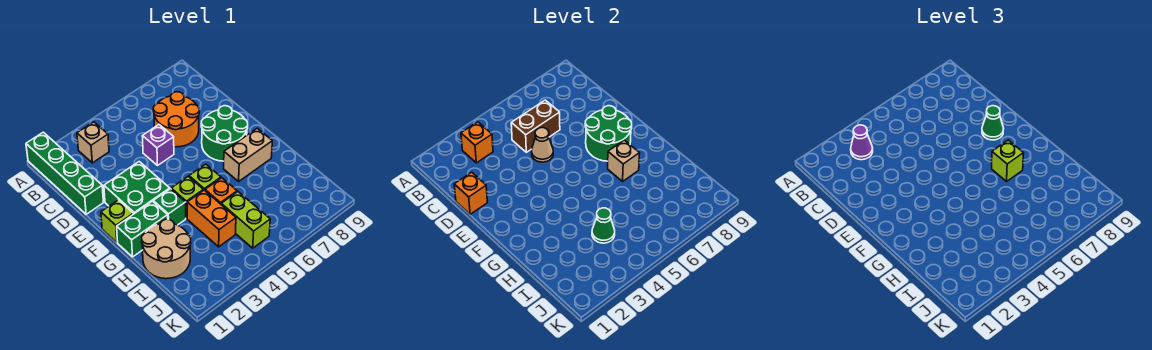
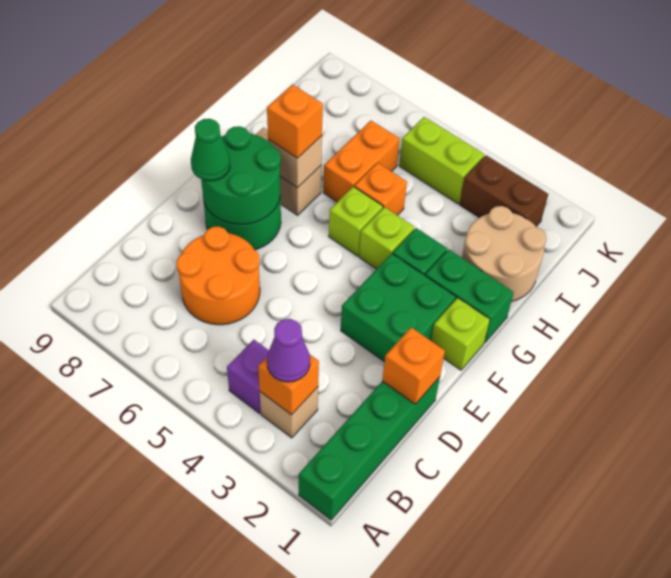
brown brick C5:C6 level 2 -> brown brick J2:J3 level 1
purple brick D5 level 1 -> purple brick B4 level 1
tan cone D5 level 2 -> none
lime brick G7 level 3 -> orange brick G7 level 3
orange brick H4:I4 level 1 -> orange brick H6:I6 level 1
green cone I4 level 2 -> none
lime brick I5:J5 level 1 -> lime brick J4:J5 level 1

